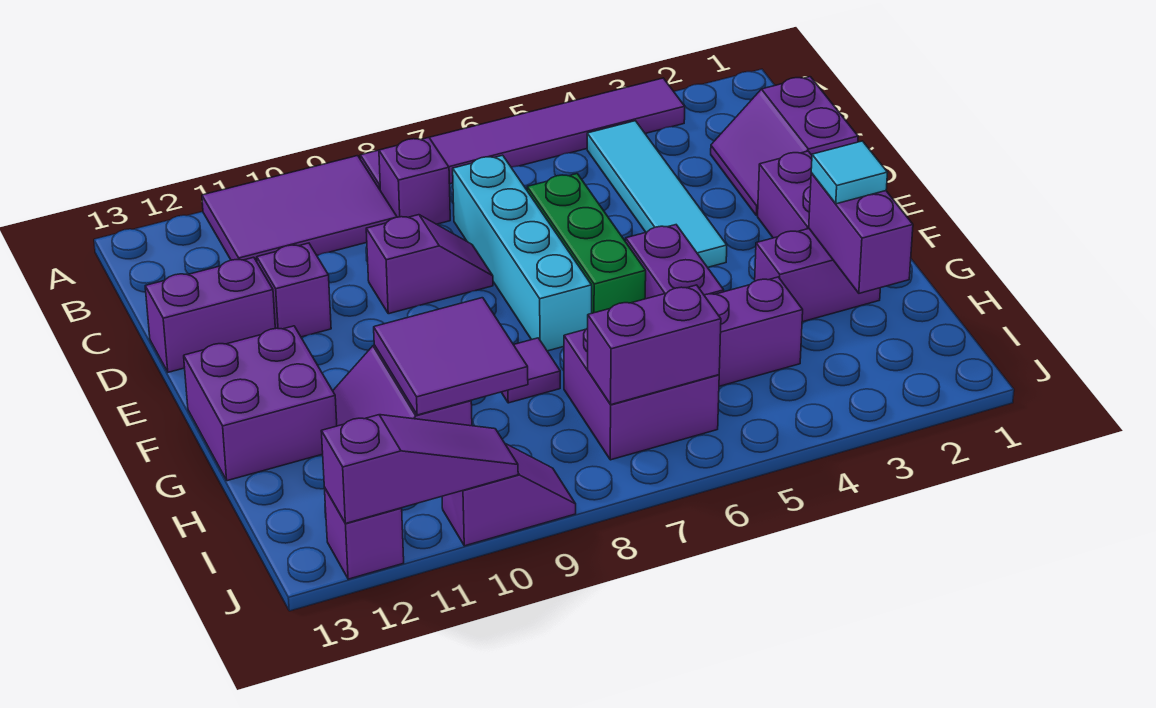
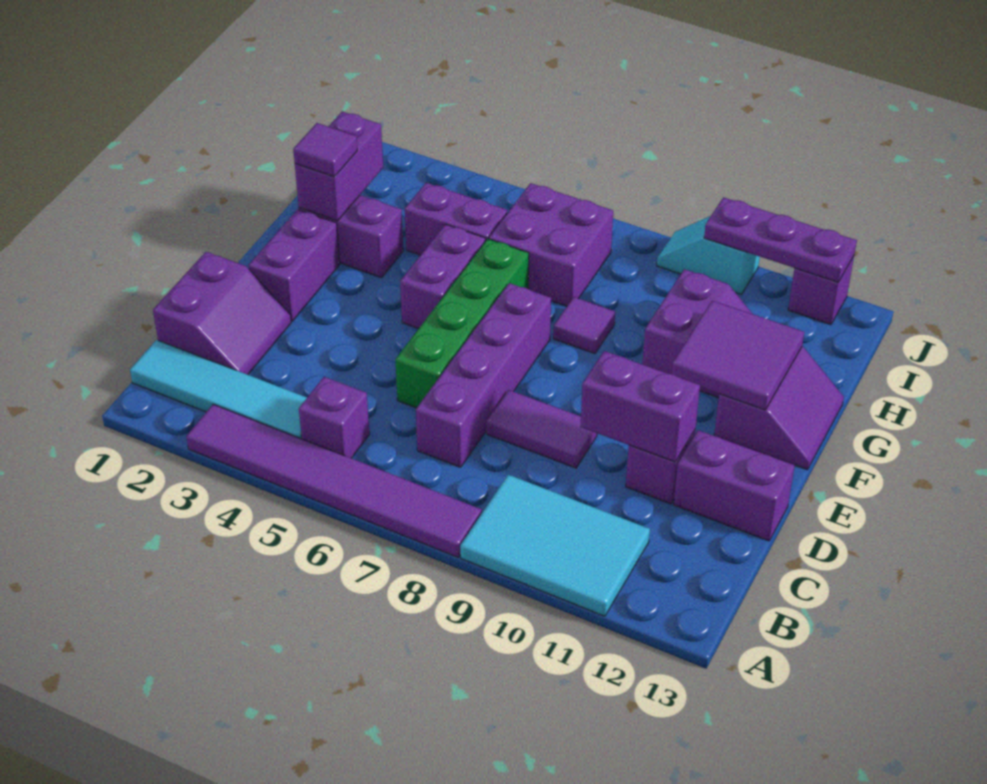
purple tile A9:B11 level 1 -> cyan tile A9:B11 level 1
cyan tile B4:E4 level 1 -> cyan tile B1:B4 level 1
purple brick B8 level 1 -> purple brick B5 level 1
cyan brick C7:F7 level 1 -> purple brick C7:F7 level 1
green brick D6:F6 level 1 -> green brick D6:G6 level 1
purple slope D8:D9 level 1 top 9 -> purple tile D8:D9 level 1
purple brick F12:G13 level 1 -> purple slope F12:G13 level 1 top 12
cyan tile G2 level 3 -> purple tile G2 level 3
purple tile G9:H10 level 2 -> purple tile F11:G12 level 2
purple brick I6:I7 level 2 -> purple brick D10:D11 level 2
purple slope J9:J10 level 1 top 10 -> cyan slope J9:J10 level 1 top 10
purple slope J10:J12 level 2 top 12 -> purple plate J10:J12 level 2

